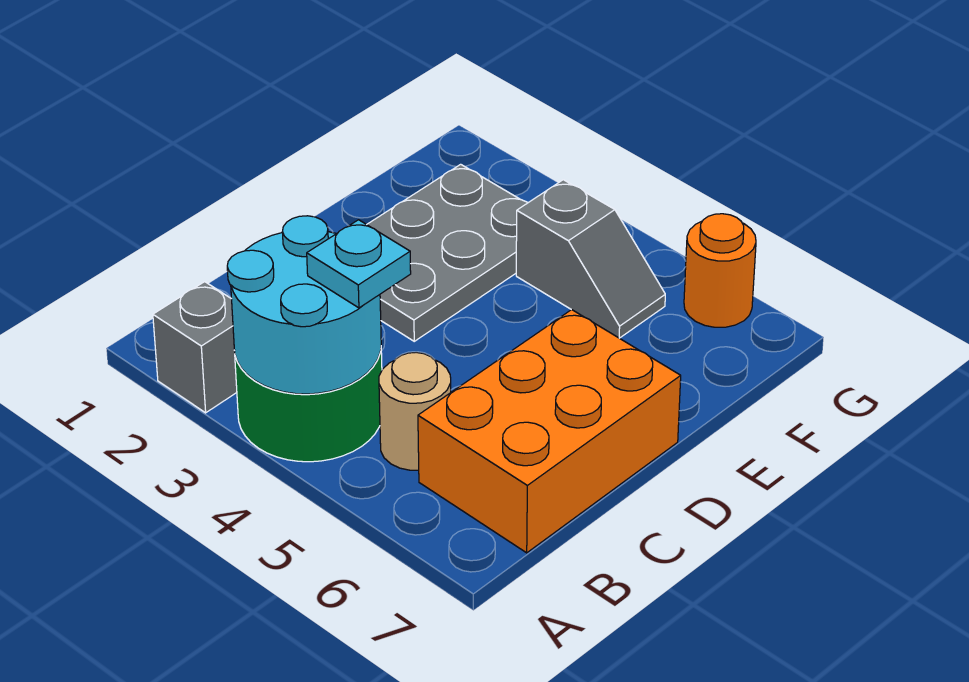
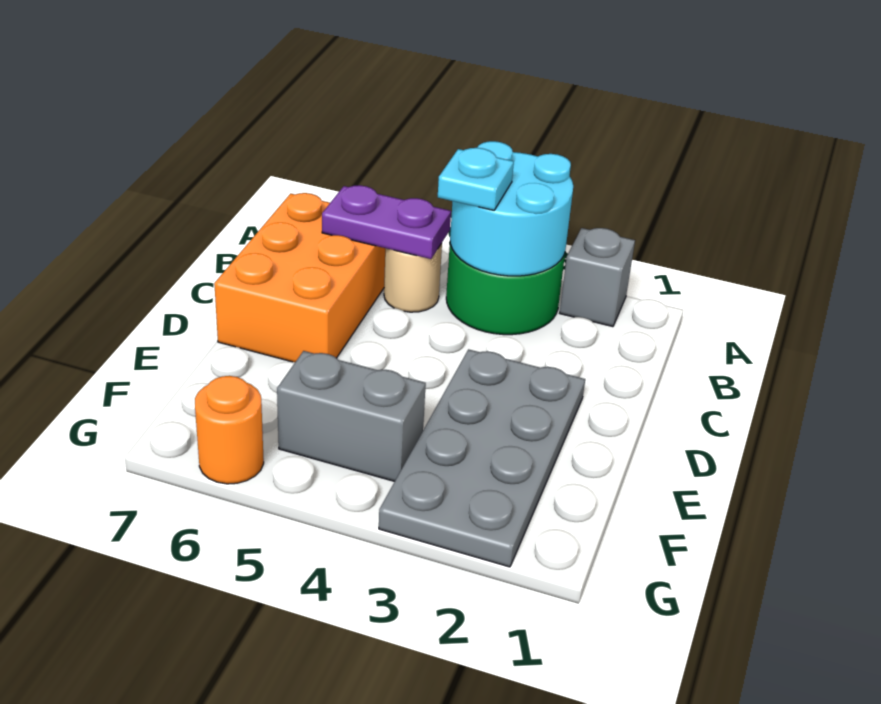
none -> purple plate B5:B6 level 2
grey plate D2:F3 level 1 -> grey plate D2:G3 level 1
grey slope F4:F5 level 1 top 4 -> grey brick F4:F5 level 1

